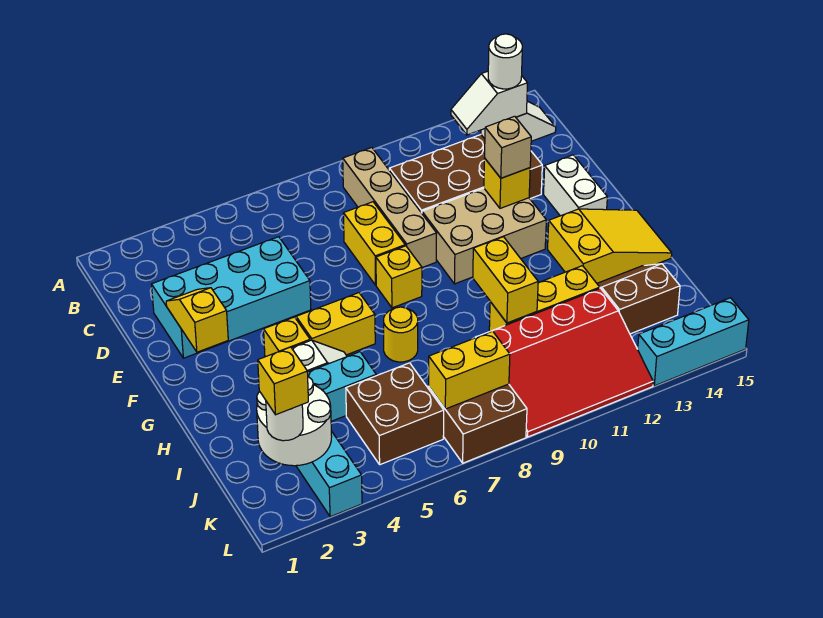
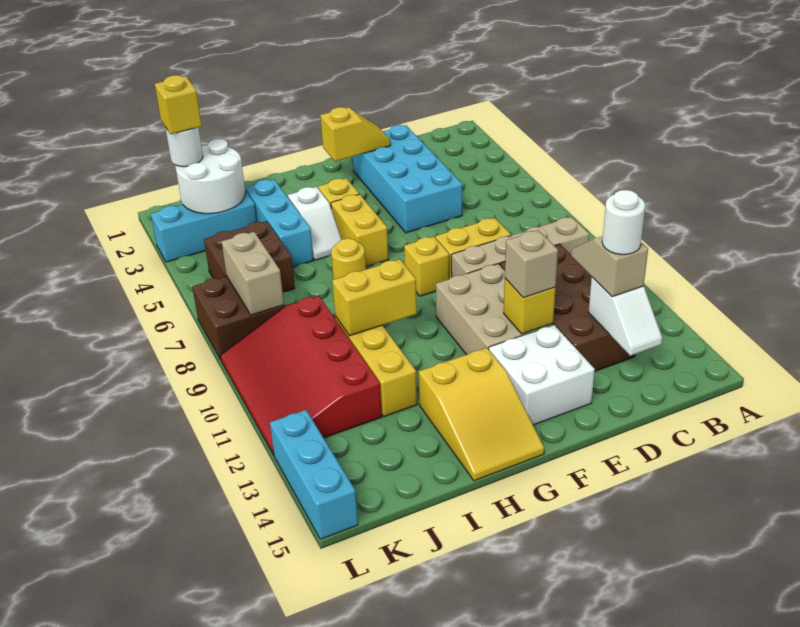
white slope C12:C13 level 3 top 13 -> tan slope C12:C13 level 3 top 13
white brick E14:F14 level 1 -> white brick E13:F14 level 1
brown slope I13:J14 level 1 top J -> none
yellow brick K7:K8 level 2 -> tan brick K7:K8 level 2

